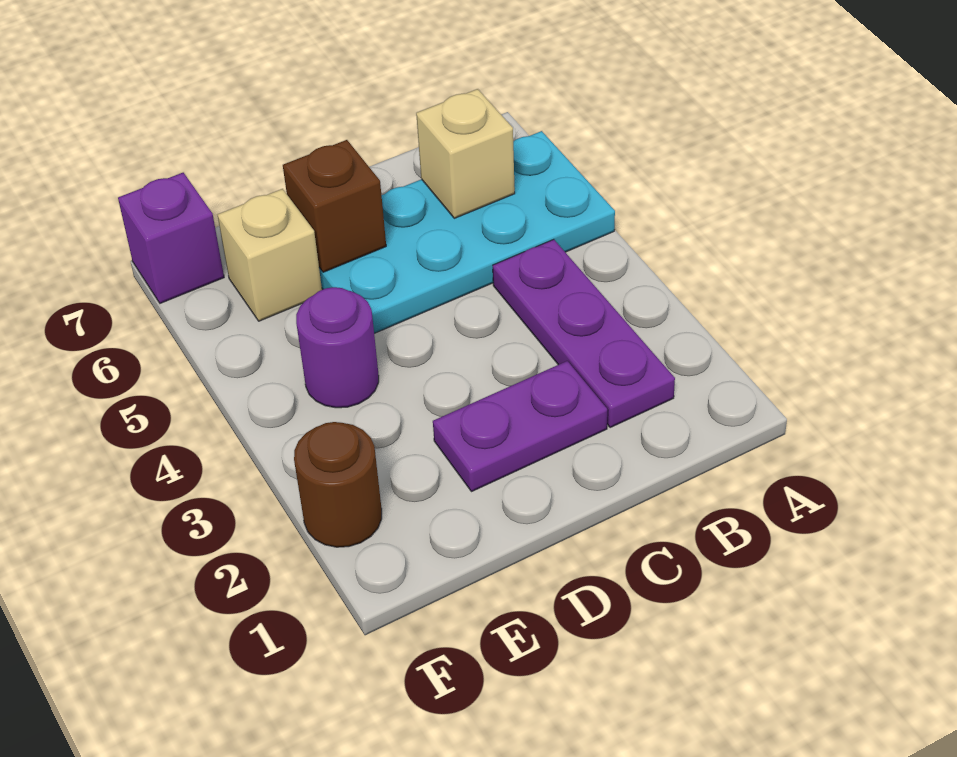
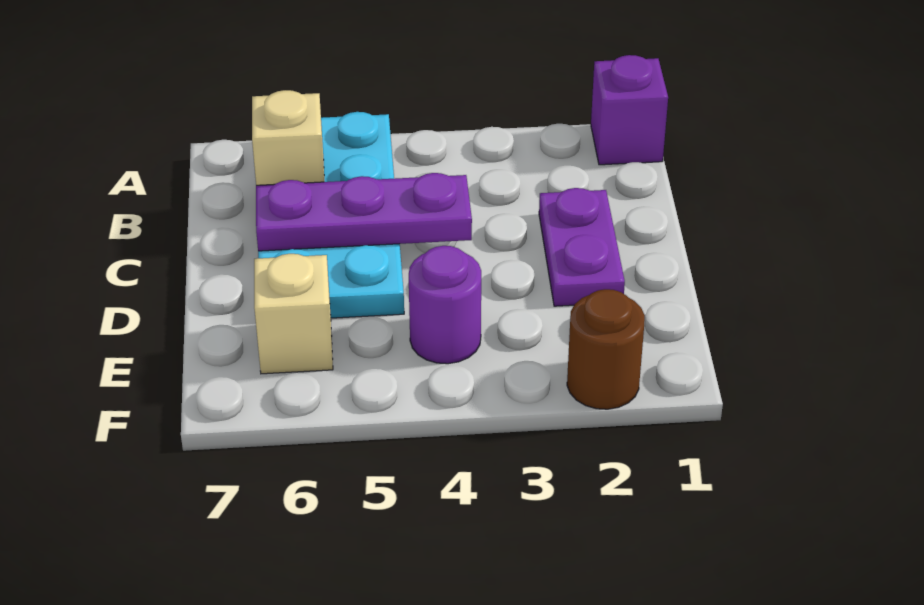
purple plate B2:B4 level 1 -> purple plate C4:C6 level 2
brown brick D6 level 2 -> none
purple brick F7 level 1 -> purple brick A1 level 1

